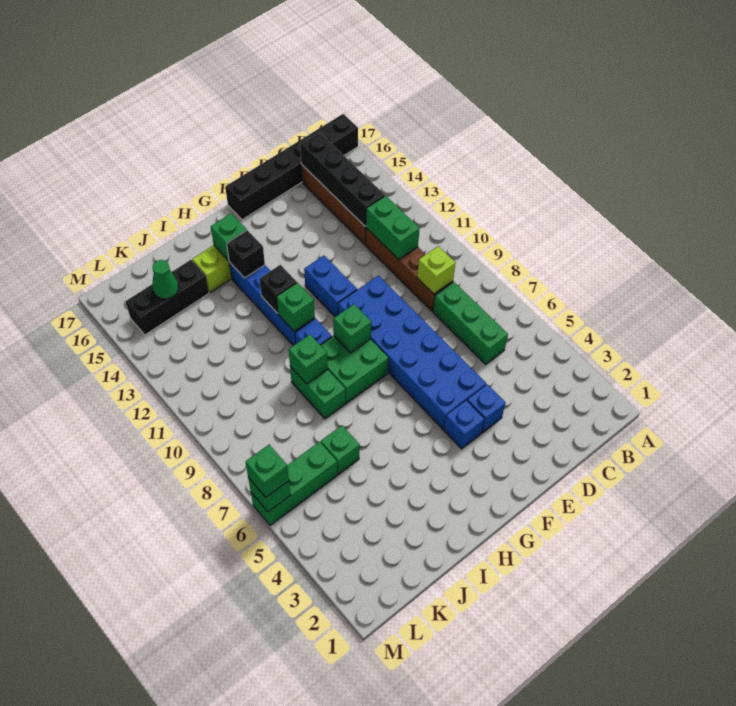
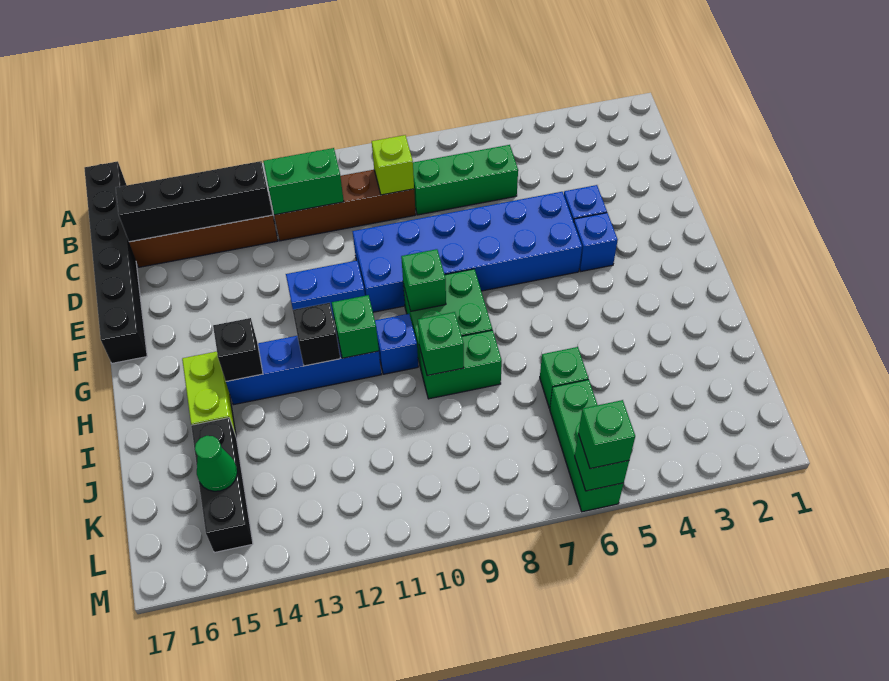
green brick H15 level 2 -> none

